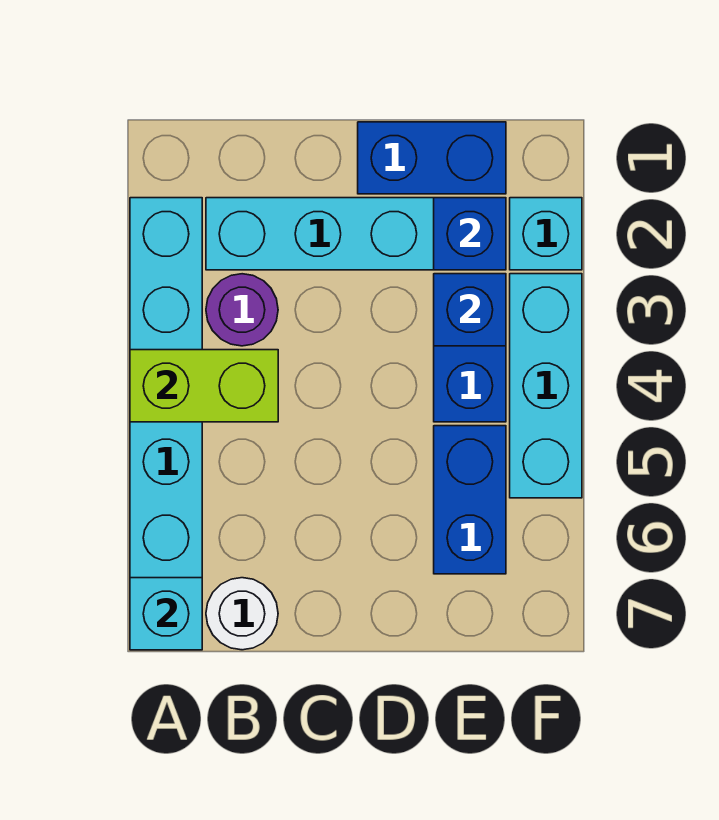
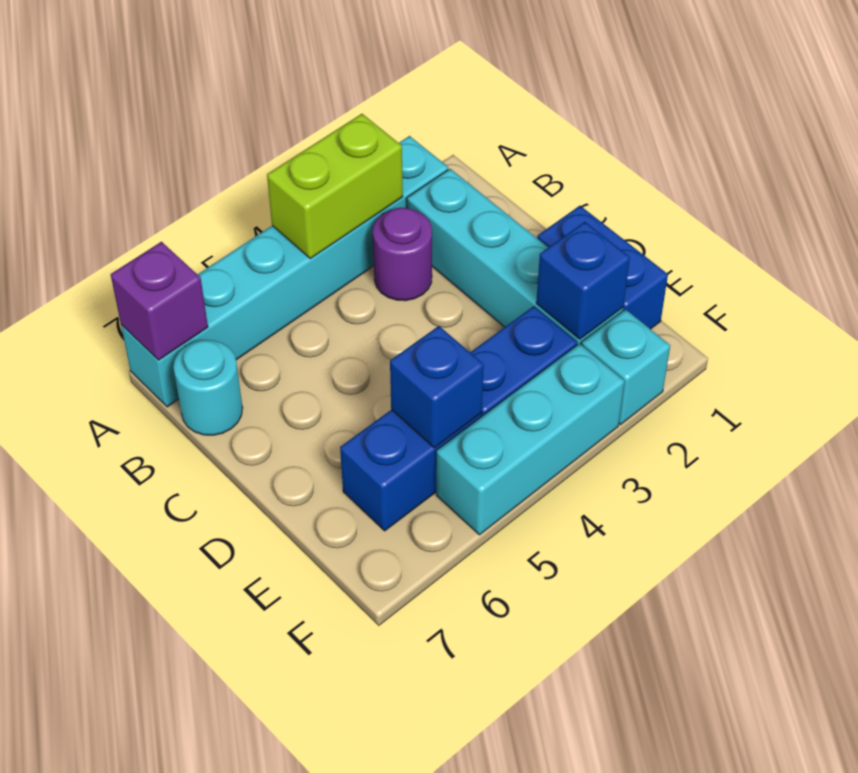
lime brick A4:B4 level 2 -> lime brick A3:A4 level 2
cyan brick A7 level 2 -> purple brick A7 level 2
white round brick B7 level 1 -> cyan round brick B7 level 1
blue brick E3 level 2 -> blue brick E5 level 2

